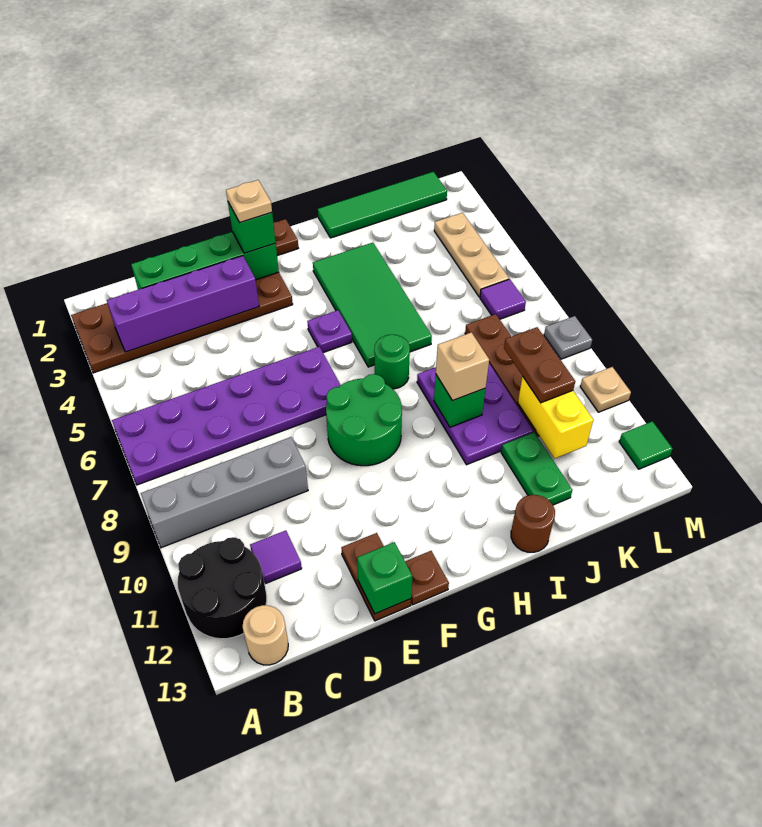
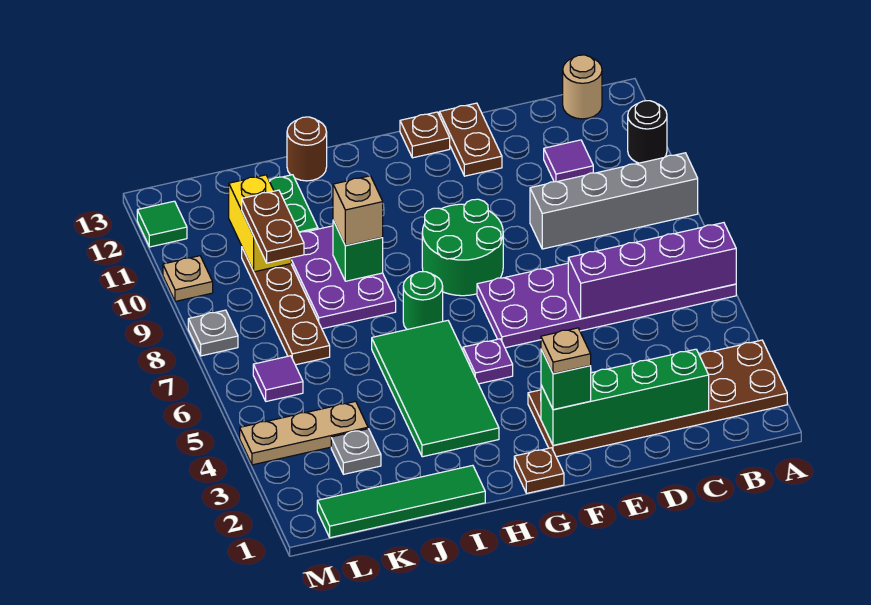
black round brick A11:B12 level 1 -> black round brick A11 level 1
purple brick B3:E3 level 2 -> purple brick A6:D6 level 2
green brick E13 level 2 -> none
none -> grey plate K3 level 1
tan plate L3:L5 level 1 -> tan plate K4:M4 level 1

